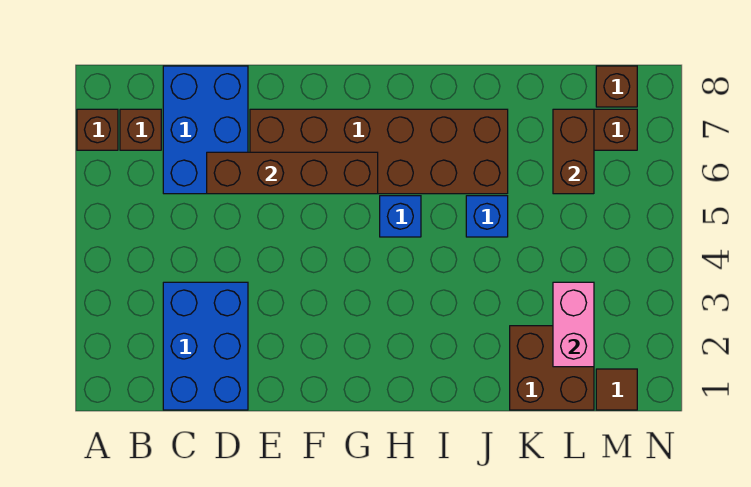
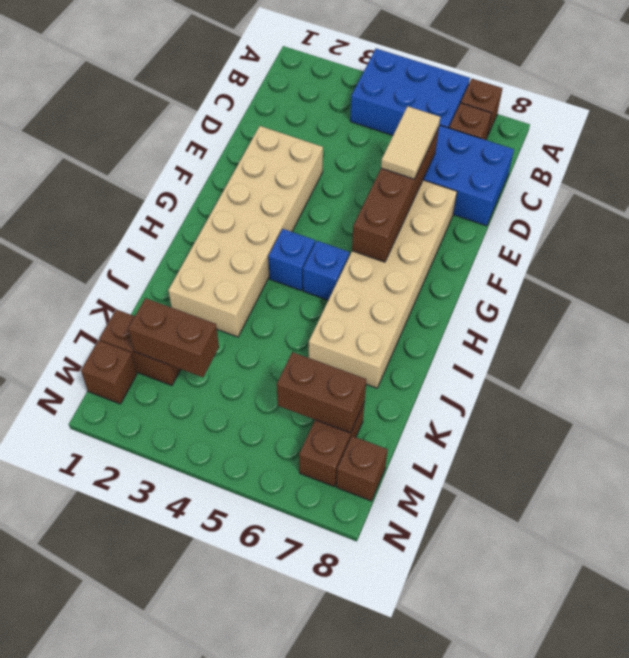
blue brick C1:D3 level 1 -> blue brick A4:B6 level 1
none -> tan tile D6:E6 level 3
none -> tan brick E2:J3 level 1
brown brick E6:J7 level 1 -> tan brick E6:J7 level 1
blue brick J5 level 1 -> blue brick H4 level 1
brown brick K1:L2 level 1 -> brown brick L1:L2 level 1
pink brick L2:L3 level 2 -> brown brick L2:L3 level 2
brown tile M1 level 1 -> brown brick M1 level 1

